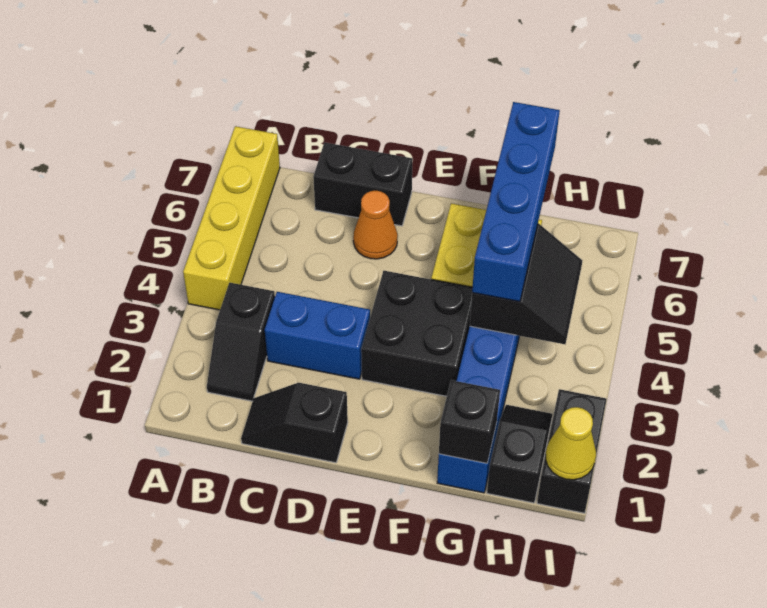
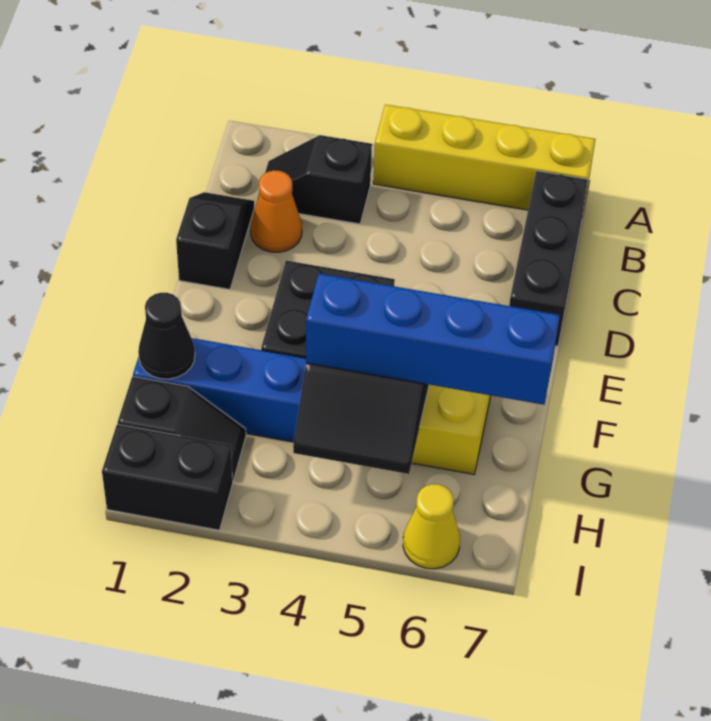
blue brick C3:D3 level 1 -> none
black brick C7:D7 level 1 -> black brick B7:D7 level 1
orange cone D6 level 1 -> orange cone C2 level 1
black brick G1 level 2 -> black cone G1 level 2
yellow cone I1 level 2 -> yellow cone I6 level 1

